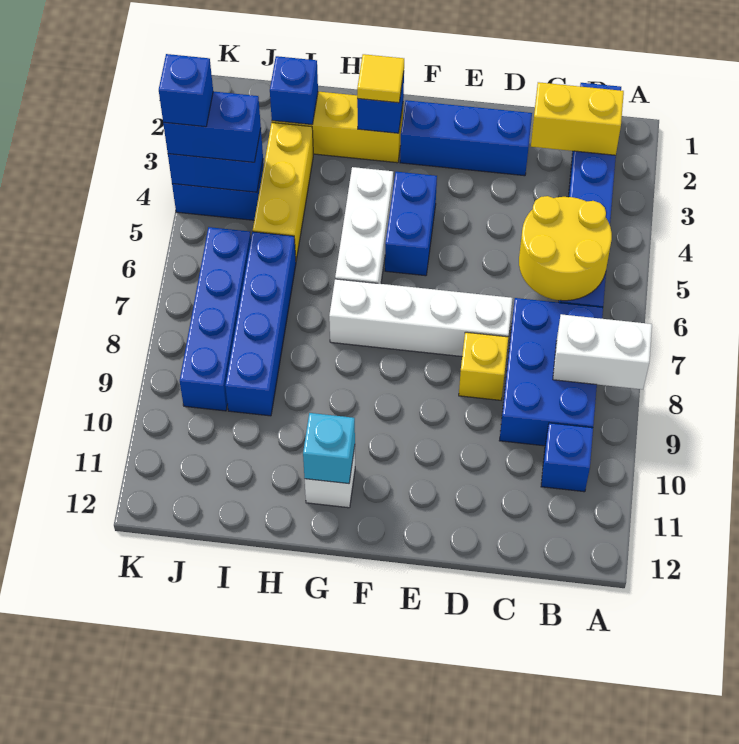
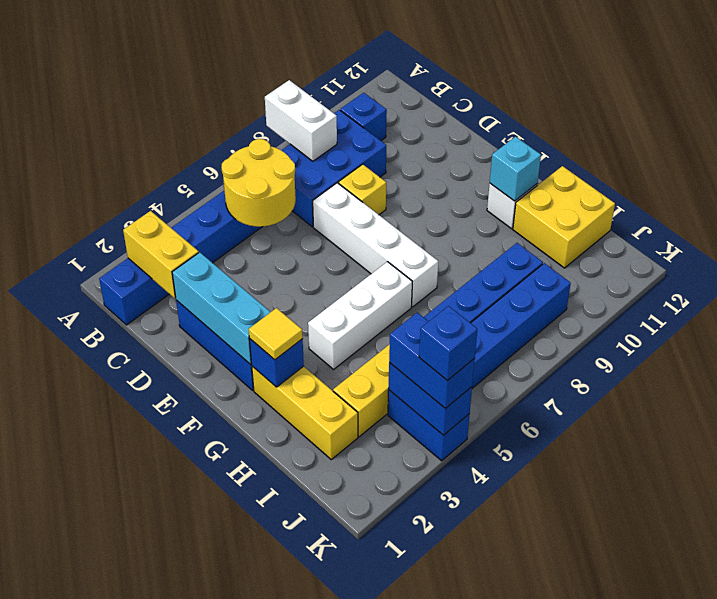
none -> cyan brick D2:F2 level 2
blue brick F4:F5 level 1 -> none
none -> yellow brick H11:I12 level 1
blue brick I2 level 2 -> none

